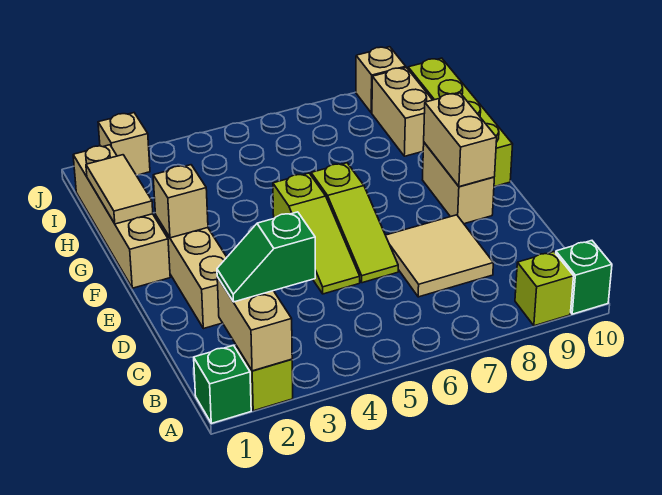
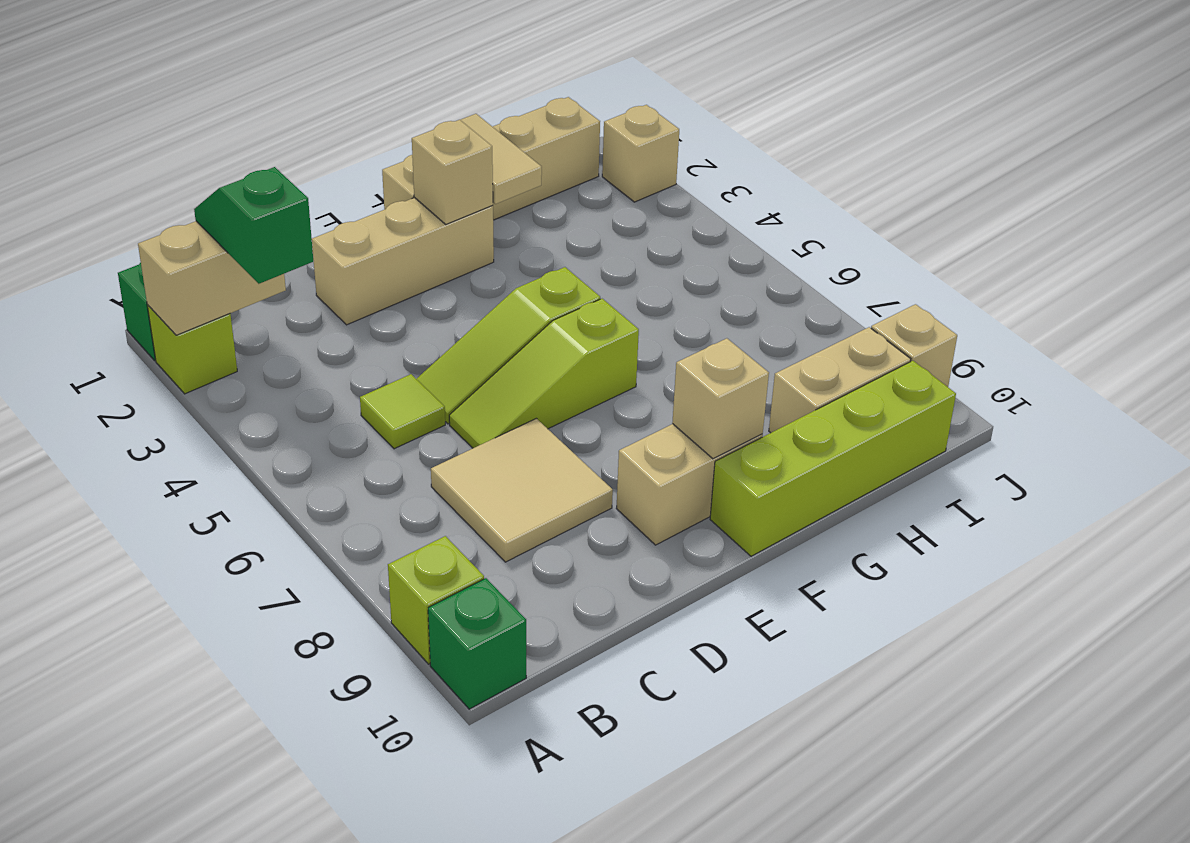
none -> lime tile C5 level 1
tan brick E9:F9 level 2 -> tan brick F9 level 2
tan tile G1:H1 level 2 -> tan tile G1:G2 level 2

